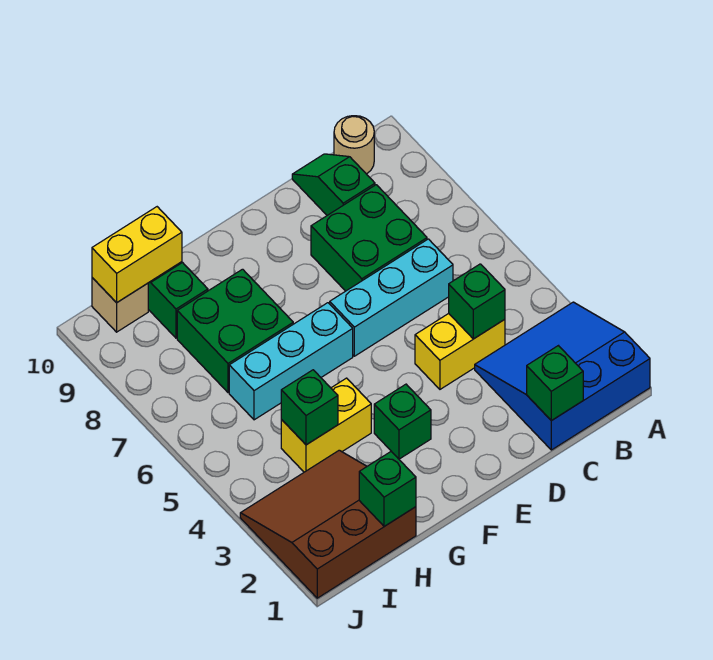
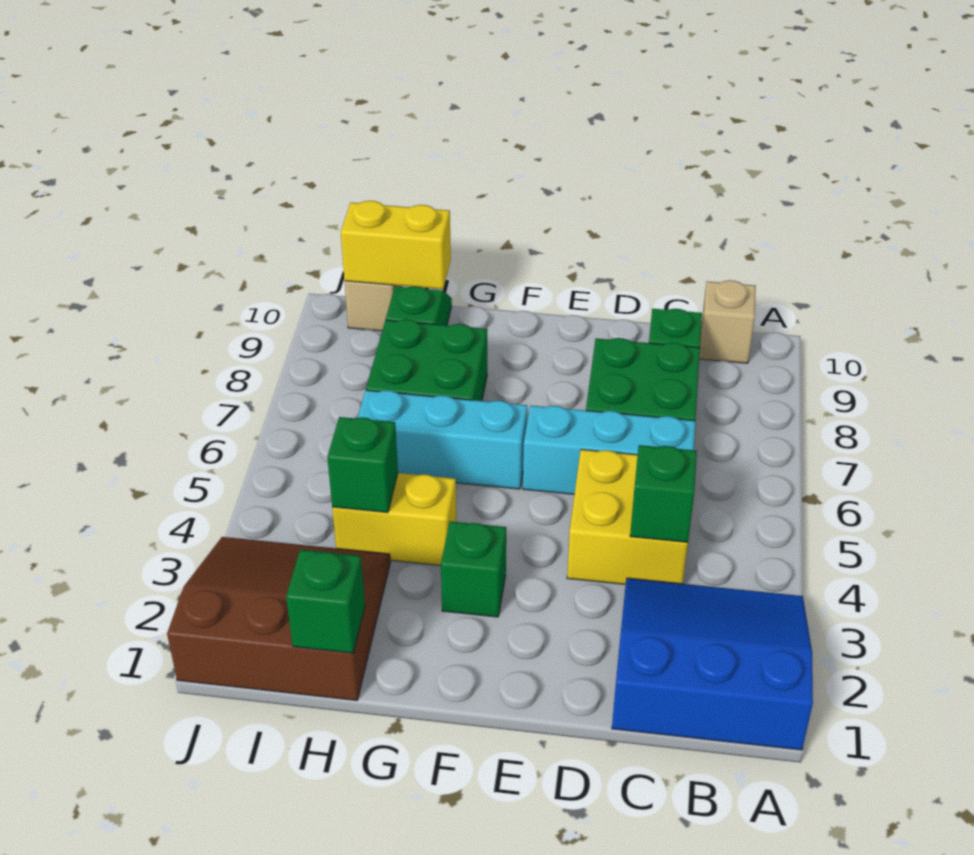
tan round brick B10 level 1 -> tan brick B10 level 1
green brick C1 level 2 -> none
yellow brick C4:D4 level 1 -> yellow brick C4:D5 level 1

